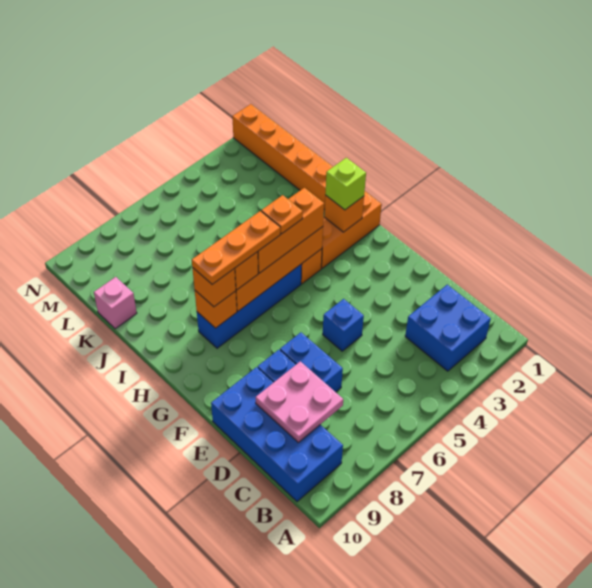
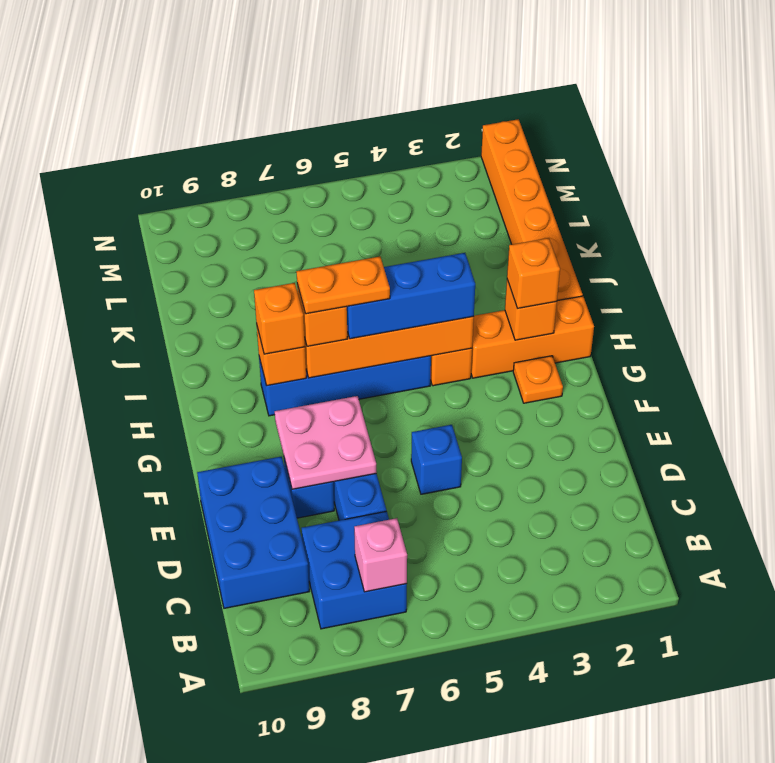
blue brick B2:C3 level 1 -> blue brick B7:C8 level 1
blue brick B9:E10 level 1 -> blue brick C9:E10 level 1
pink plate C8:D9 level 2 -> pink plate E7:F8 level 2
lime brick H2 level 3 -> orange brick H2 level 3
orange brick H4:H6 level 3 -> blue brick H4:H6 level 3
orange plate H5 level 4 -> orange plate G2 level 1
orange plate H6:H8 level 4 -> orange plate H6:H7 level 4
pink brick K10 level 1 -> pink brick B7 level 2

